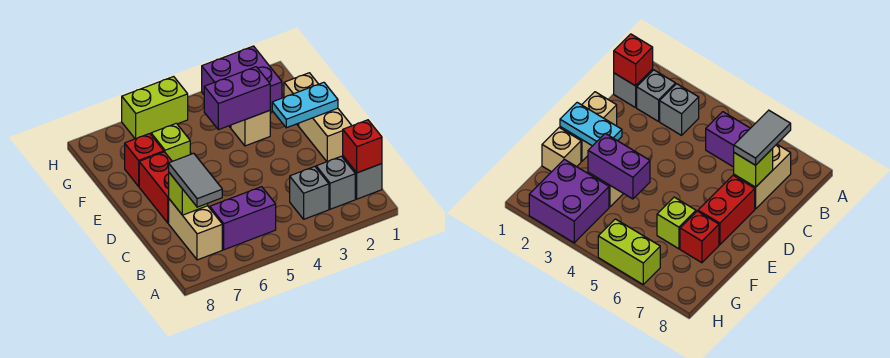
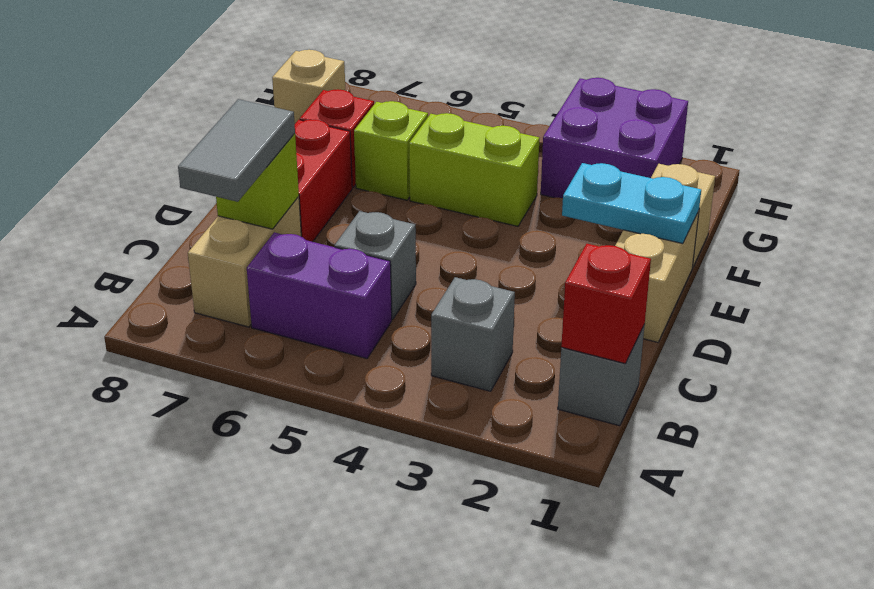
grey brick B2 level 1 -> grey brick C5 level 1
tan brick F3 level 1 -> tan brick G8 level 1
purple brick F3:F4 level 2 -> none
lime brick H5:H6 level 1 -> lime brick F4:F5 level 1

